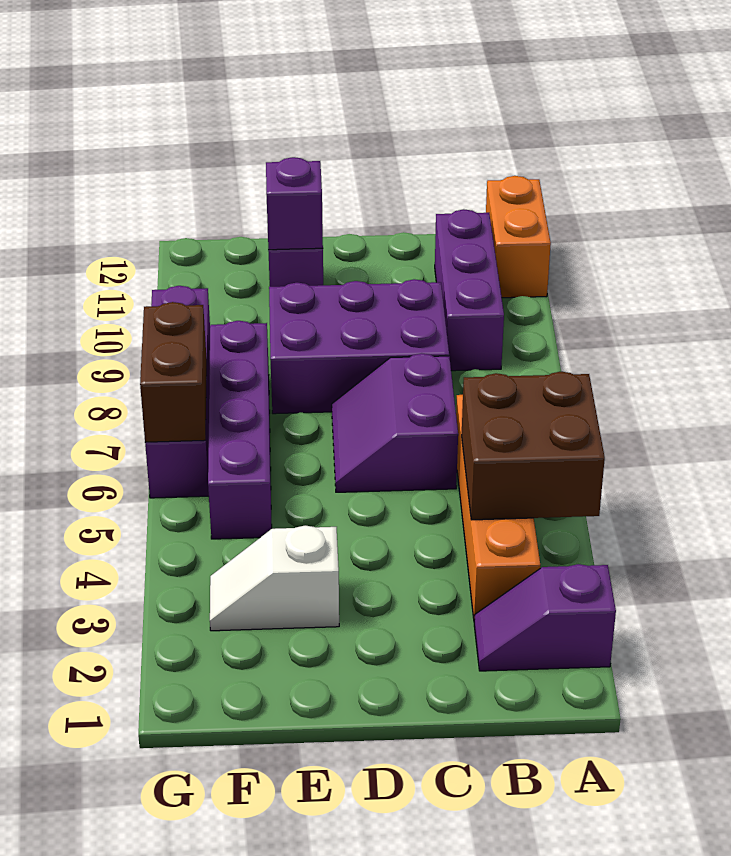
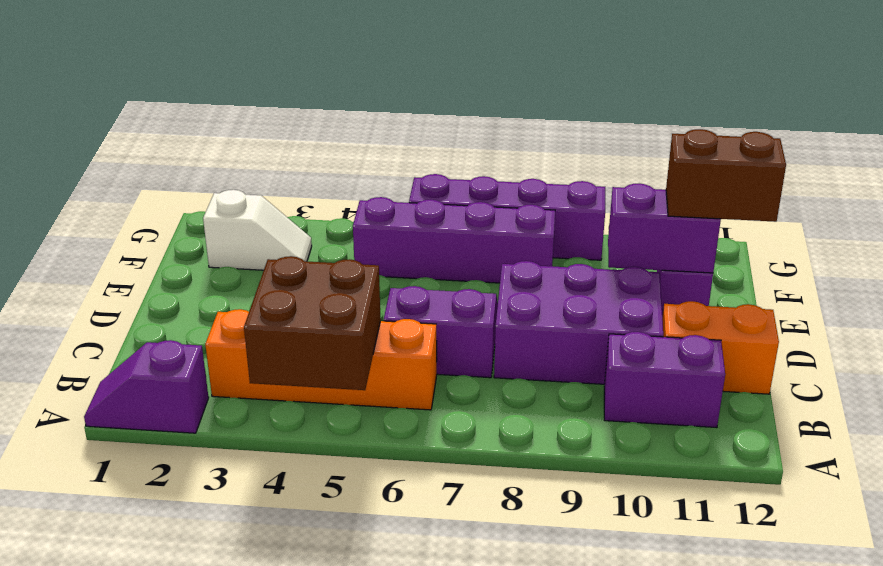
purple slope A2:B2 level 1 top A -> purple slope A1:A2 level 1 top 2
orange brick A11:A12 level 1 -> orange brick C11:C12 level 1
purple brick B9:B11 level 1 -> purple brick B10:B11 level 1
purple brick C8:E9 level 1 -> purple brick C8:D10 level 1
white slope E3:F3 level 1 top E -> white slope F2:F3 level 1 top 2
purple brick E11 level 2 -> purple brick E10:E11 level 2
brown brick G6:G7 level 2 -> brown brick E11:E12 level 3

